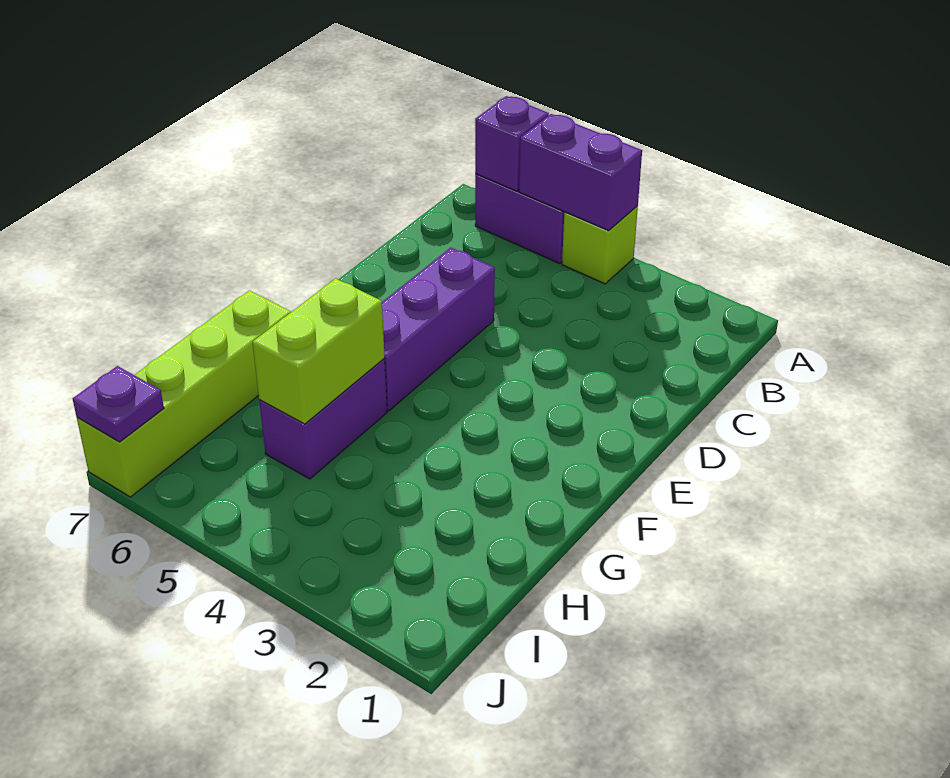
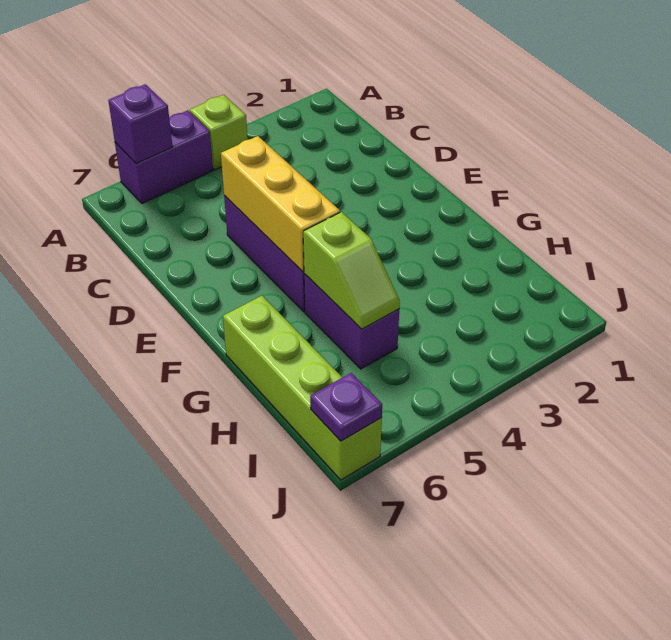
purple brick A4:A5 level 2 -> none
none -> yellow brick D5:F5 level 2
lime brick G5:H5 level 2 -> lime slope G5:H5 level 2 top G

